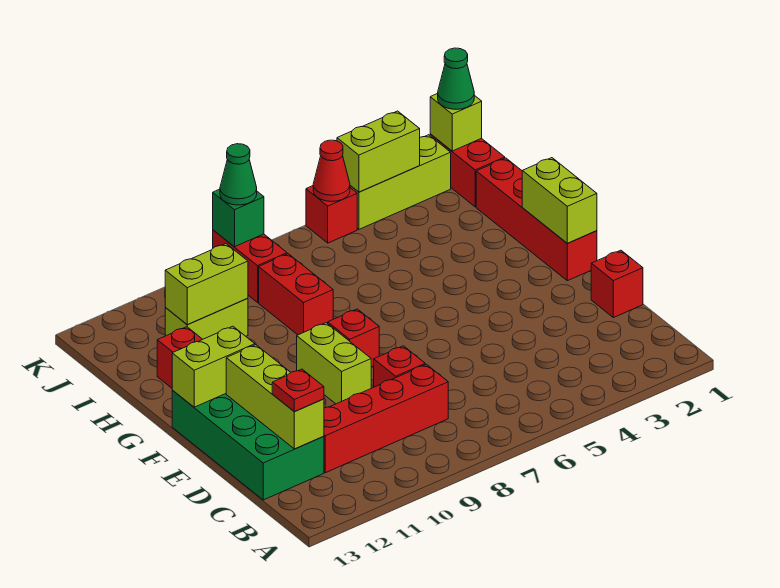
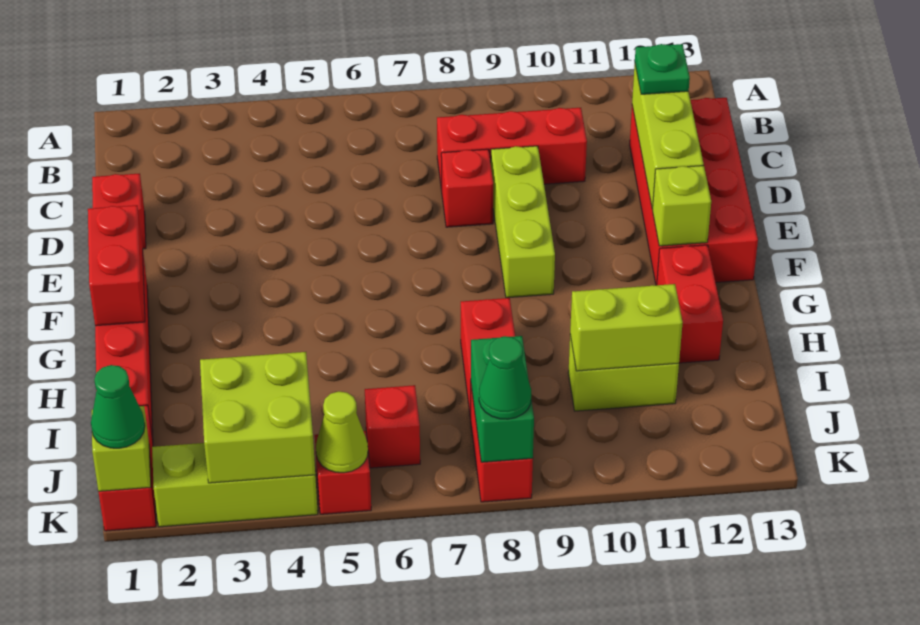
red brick C8:C11 level 1 -> red brick C8:C10 level 1
green brick C12:F13 level 1 -> red brick C12:F13 level 1
red plate C12 level 3 -> green plate C12 level 3
lime brick E9:F9 level 1 -> lime brick D9:F9 level 1
lime brick F1:G1 level 2 -> red brick F1:G1 level 2
red brick F8 level 1 -> red brick J6 level 1
lime brick F12:F13 level 2 -> lime brick F12 level 2
lime brick K3:K4 level 2 -> lime brick J3:K4 level 2
red cone K5 level 2 -> lime cone K5 level 2
green brick K8 level 2 -> green brick J8:K8 level 2

